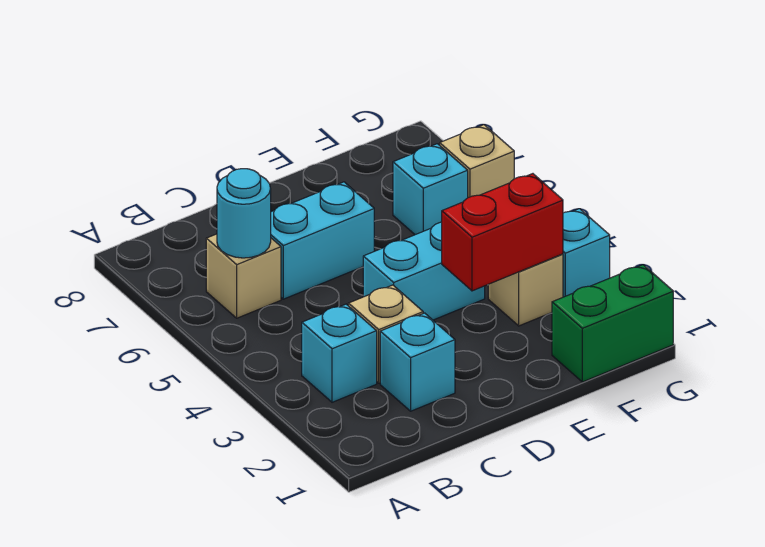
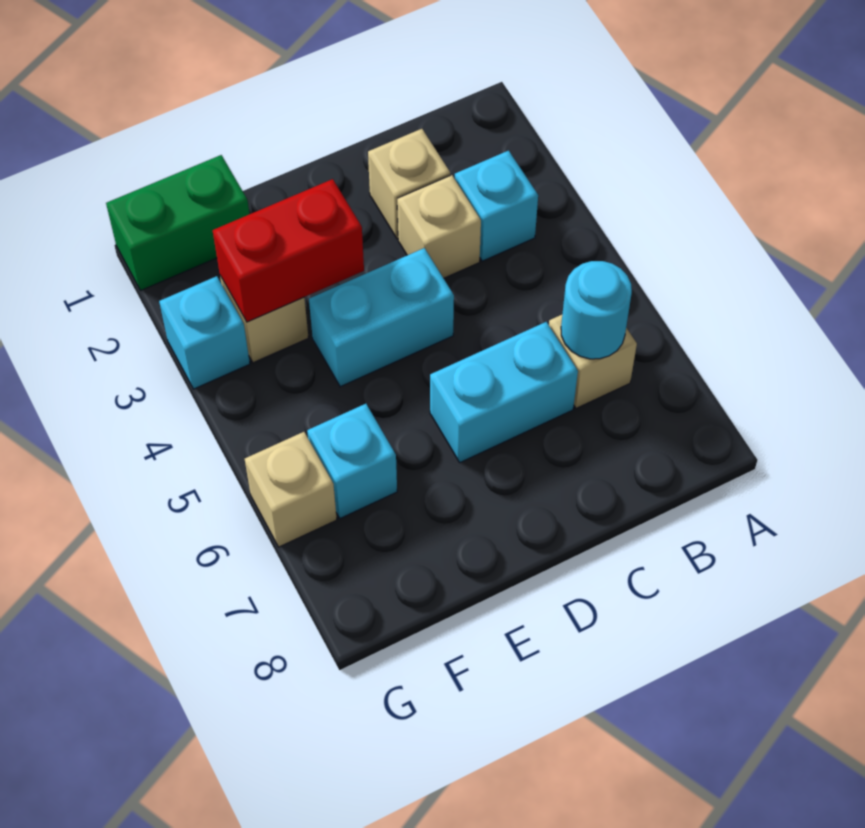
cyan brick C2 level 1 -> tan brick C2 level 1

